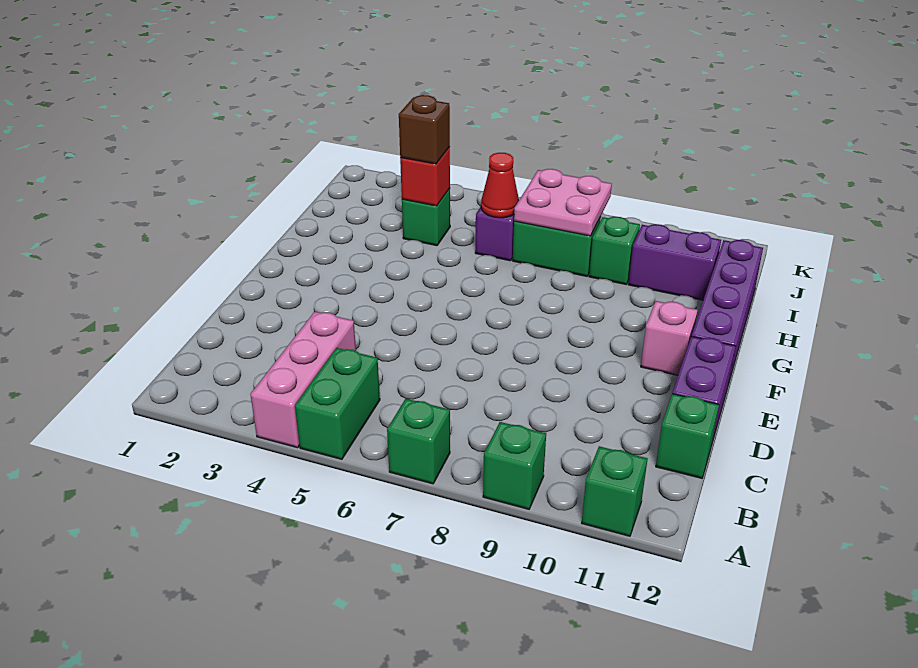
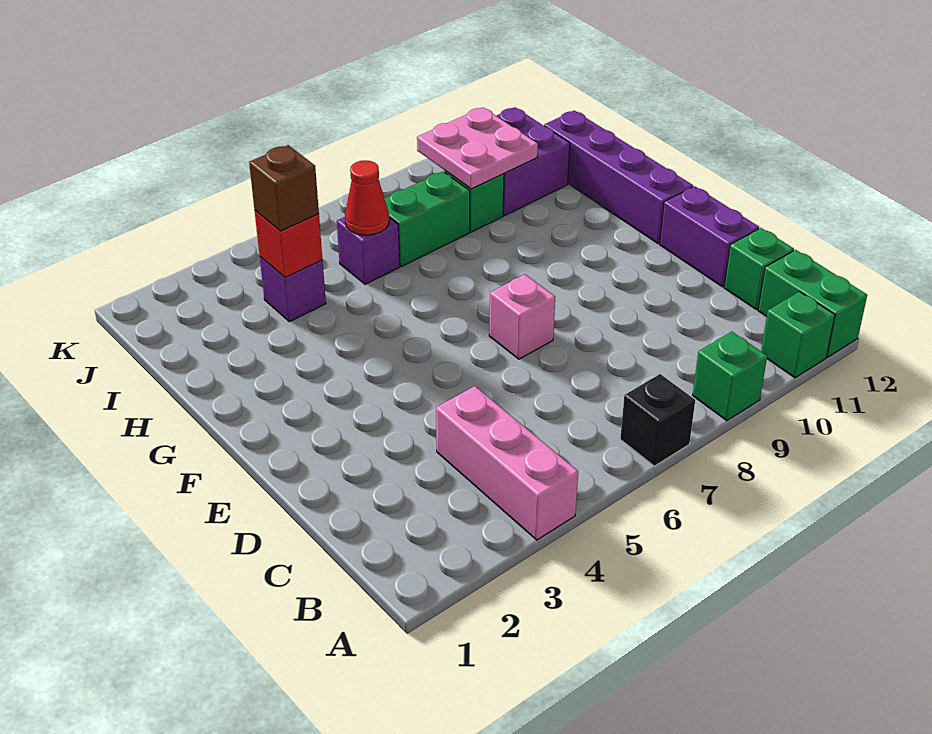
green brick A5:B5 level 1 -> green brick A12:B12 level 1
green brick A7 level 1 -> black brick A7 level 1
pink brick F11 level 1 -> pink brick E7 level 1
green brick I4 level 1 -> purple brick I4 level 1
pink plate I7:J8 level 2 -> pink plate I9:J10 level 2
purple brick I10:I11 level 1 -> purple brick I10:J11 level 1

